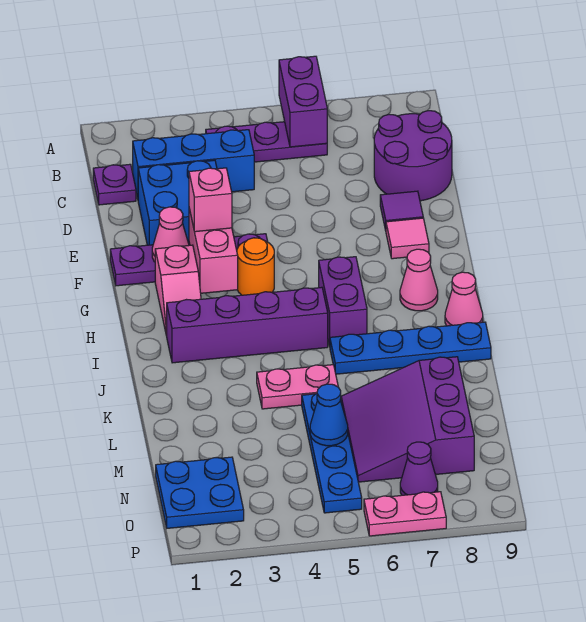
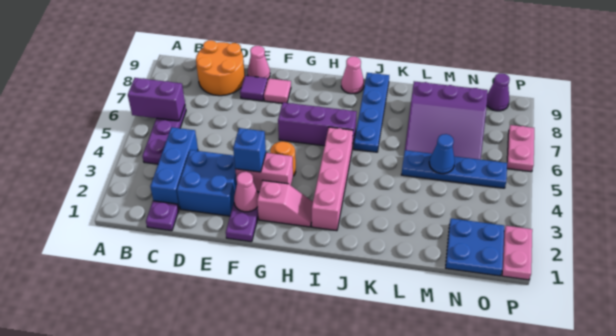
purple round brick C8:D9 level 1 -> orange round brick C8:D9 level 1
pink brick F3 level 3 -> blue brick F3 level 3
purple brick H6:I6 level 1 -> purple brick G6:I6 level 1
pink cone H8 level 1 -> pink cone E9 level 1
purple brick I2:I5 level 1 -> pink brick I2:I5 level 1
pink plate K4:K5 level 1 -> pink plate P1:P2 level 1
purple cone O7 level 1 -> purple cone O9 level 1

